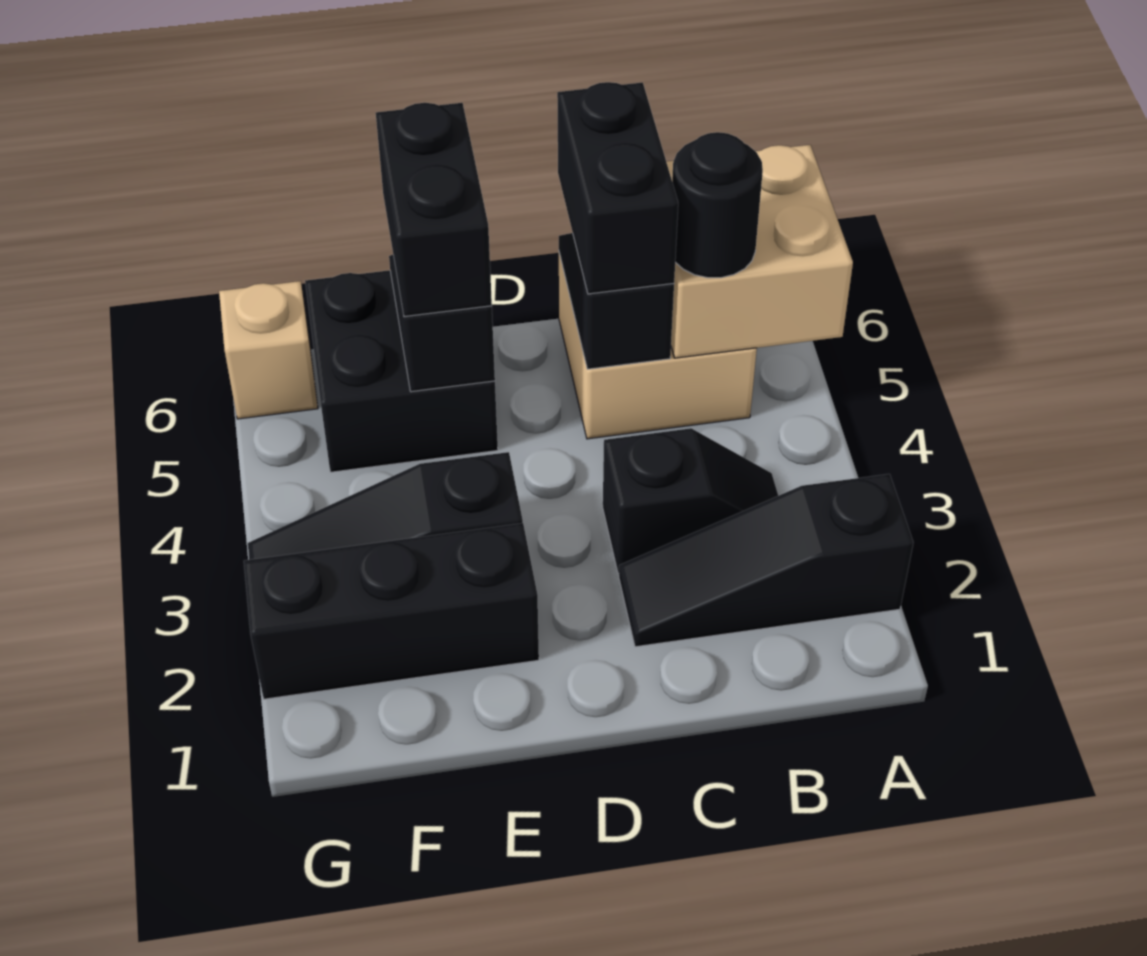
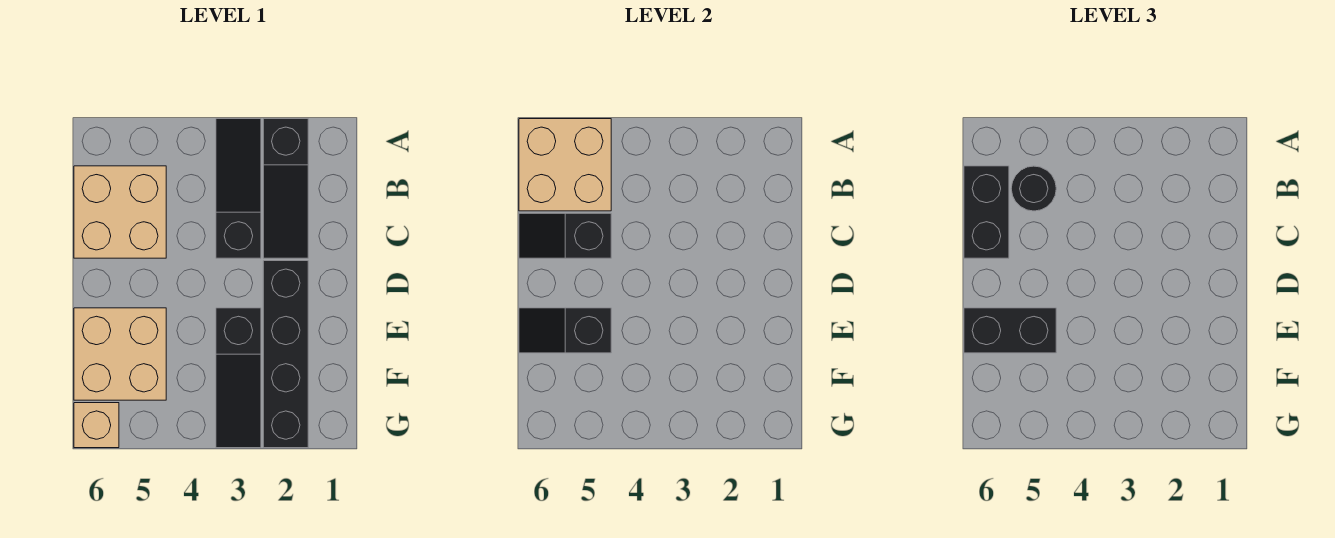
black slope B3:C3 level 1 top C -> black slope A3:C3 level 1 top C
black brick C5:C6 level 3 -> black brick B6:C6 level 3
black brick E2:G2 level 1 -> black brick D2:G2 level 1
black brick E5:F6 level 1 -> tan brick E5:F6 level 1

